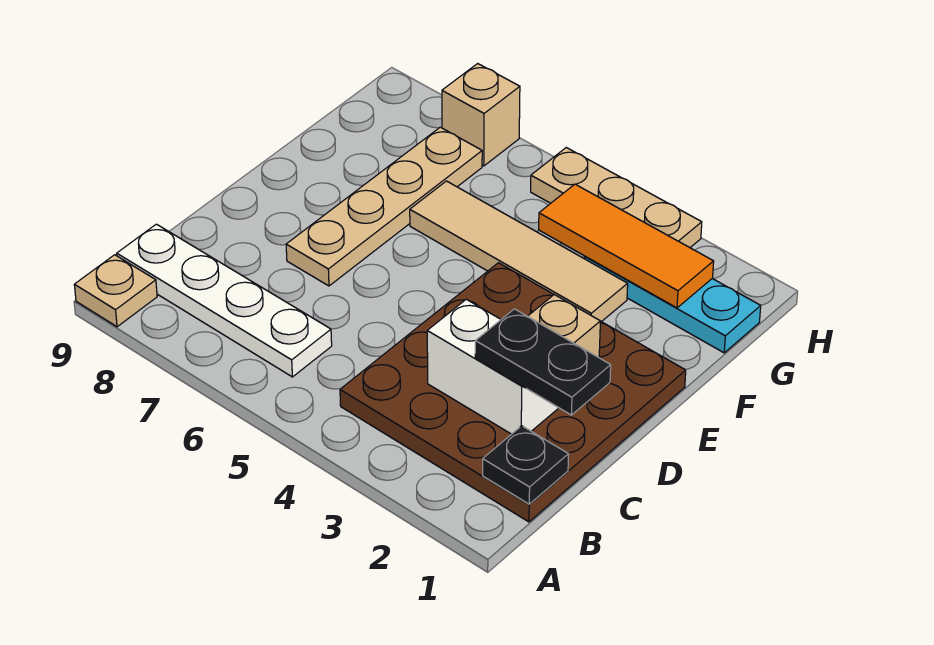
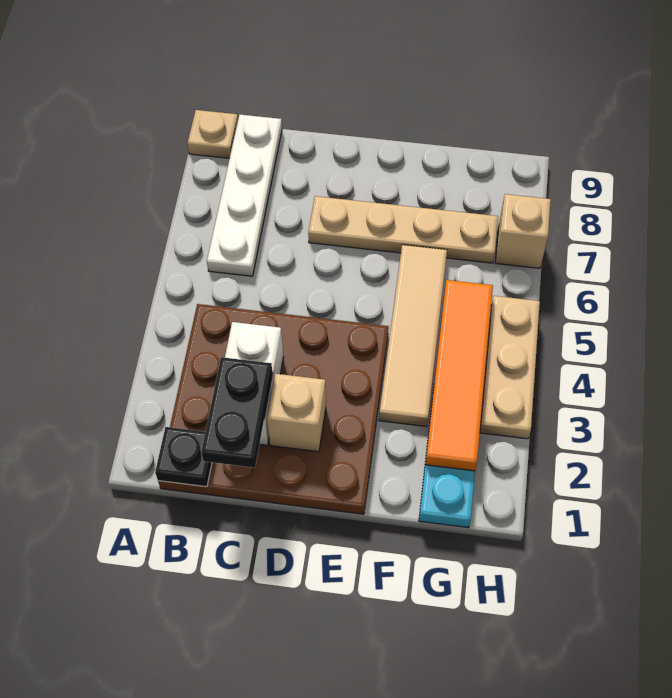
orange tile G2:G4 level 2 -> orange tile G2:G5 level 2

